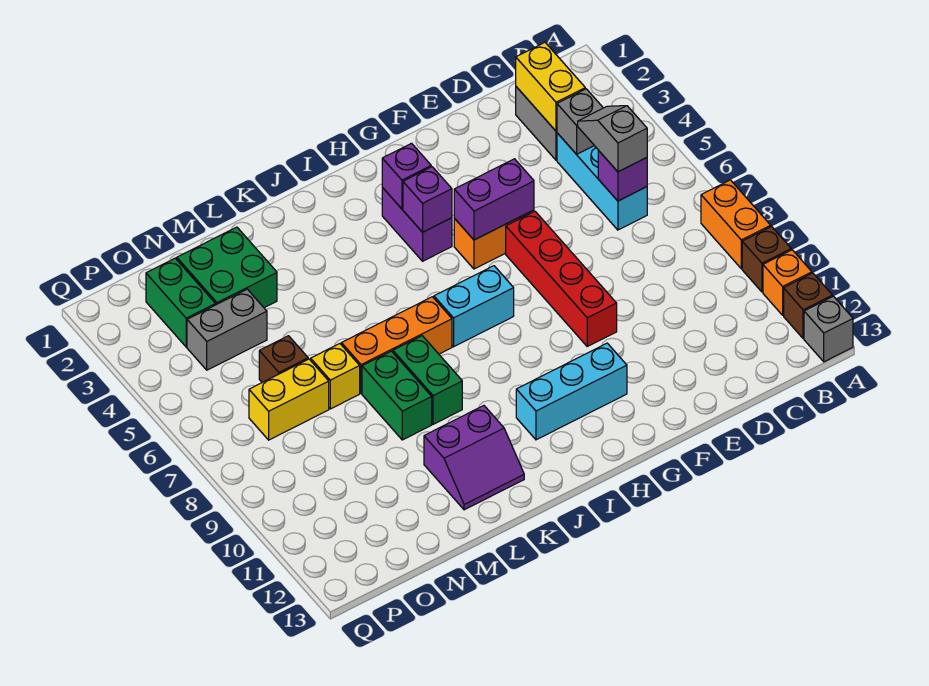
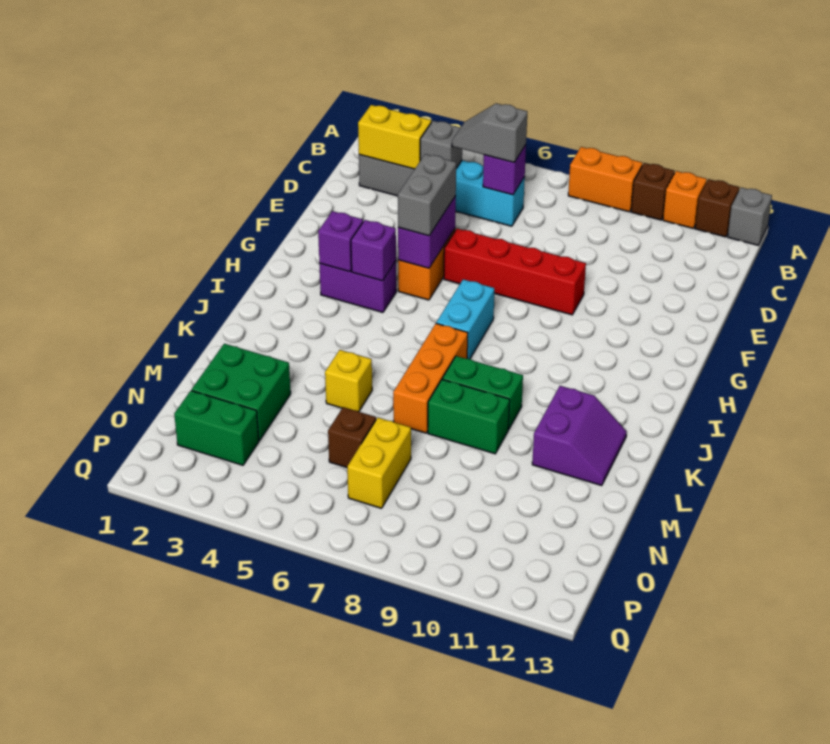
cyan brick G11:I11 level 1 -> none
yellow brick M7 level 1 -> yellow brick L5 level 1
grey brick N4:O4 level 1 -> grey brick F5:G5 level 3

